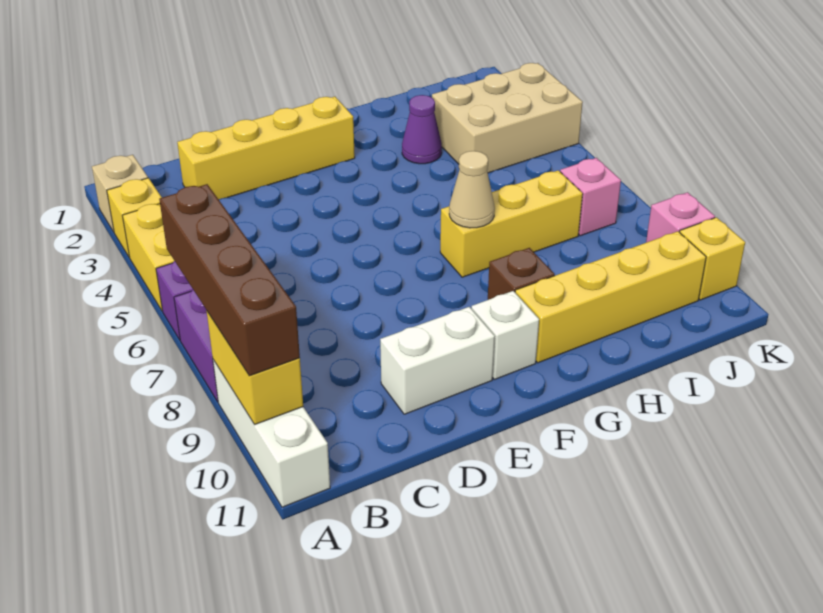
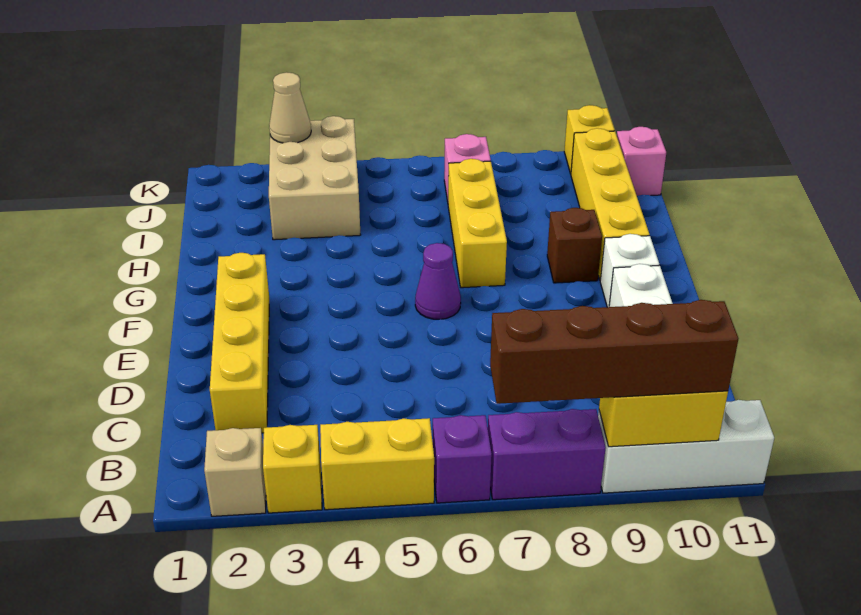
tan cone G7 level 2 -> tan cone K3 level 2
purple cone H3 level 1 -> purple cone F6 level 1
pink brick K9 level 1 -> pink brick J11 level 1

